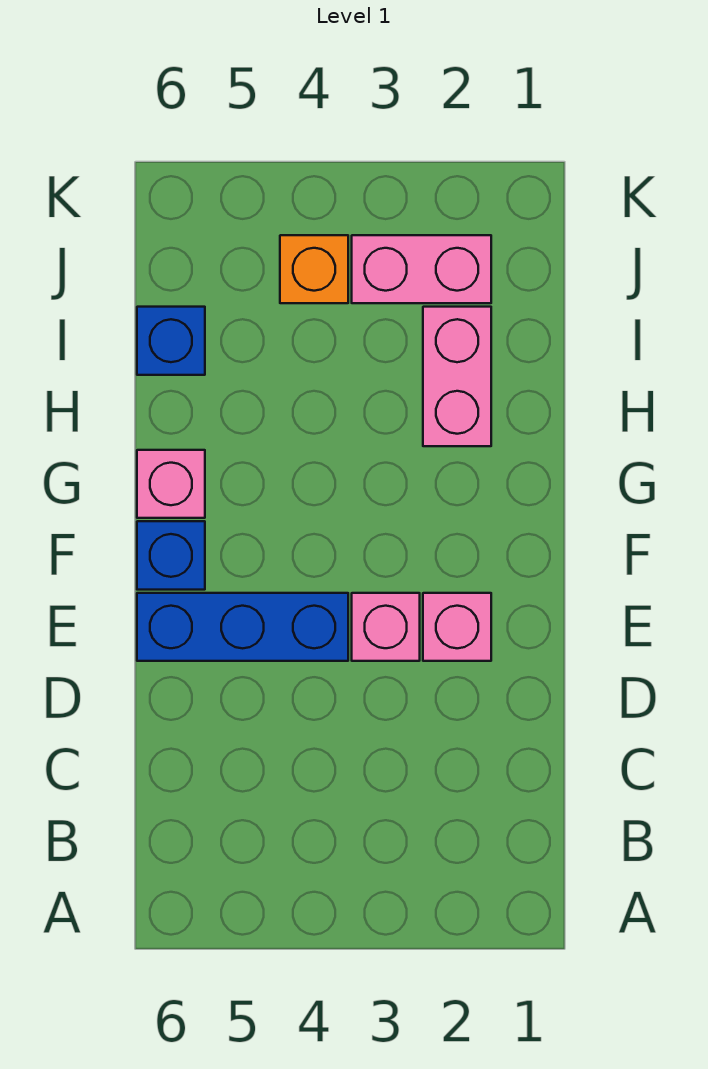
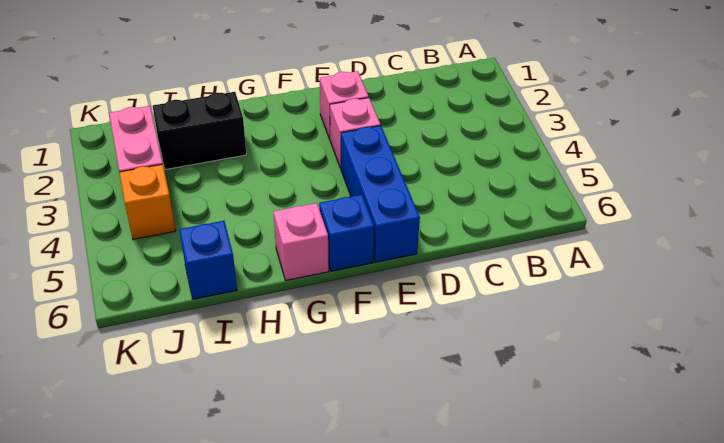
pink brick H2:I2 level 1 -> black brick H2:I2 level 1

